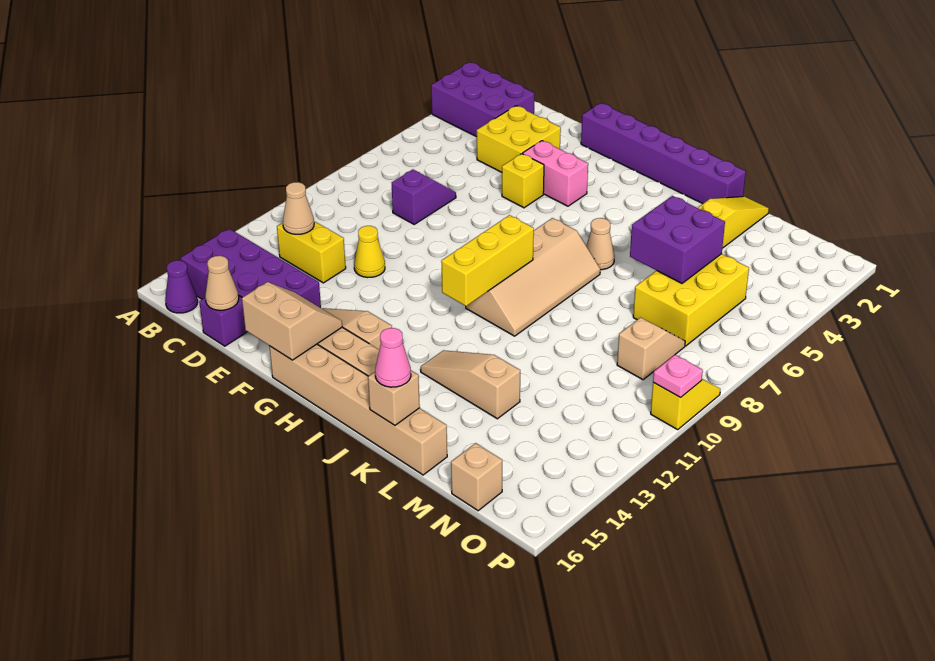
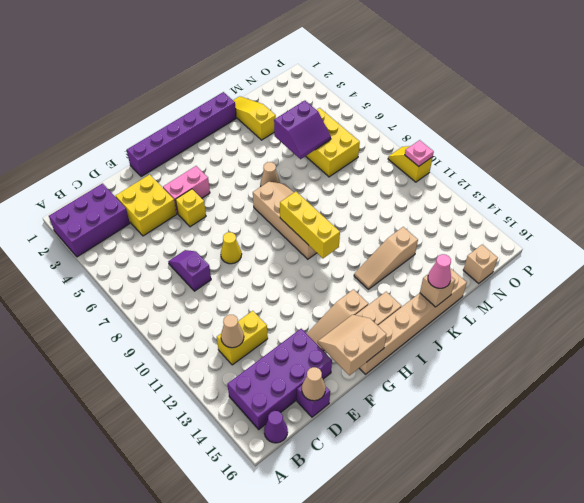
yellow cone E11 level 1 -> yellow cone F8 level 1
purple brick L5:M6 level 2 -> purple slope L5:M6 level 2 top 5
tan slope N8:N9 level 1 top 9 -> none

